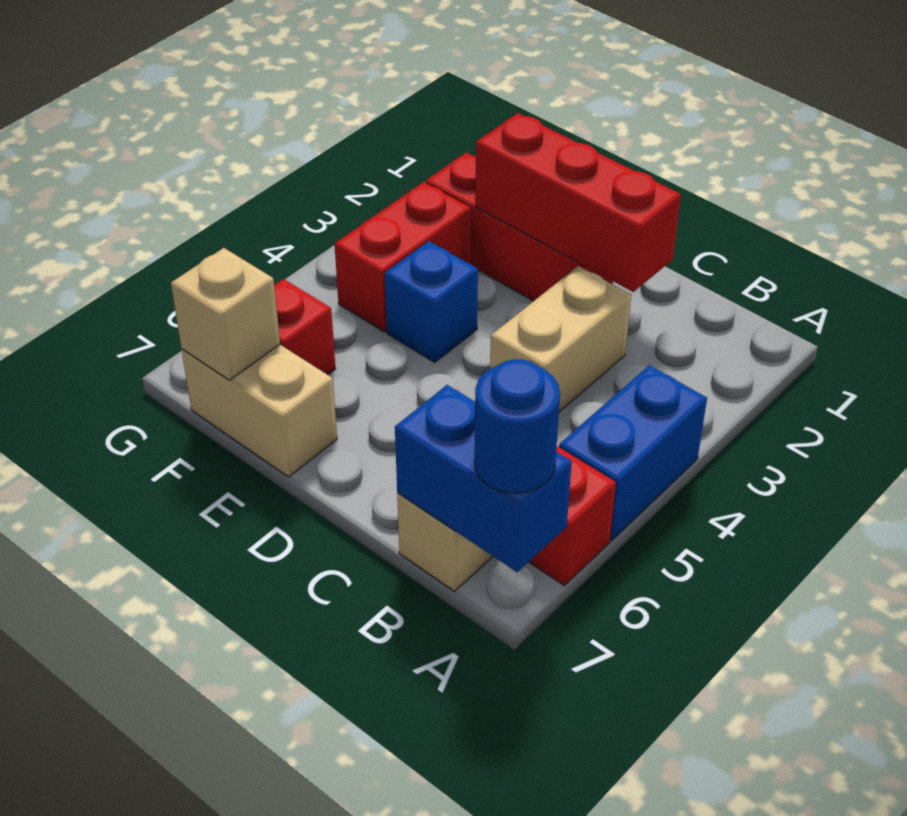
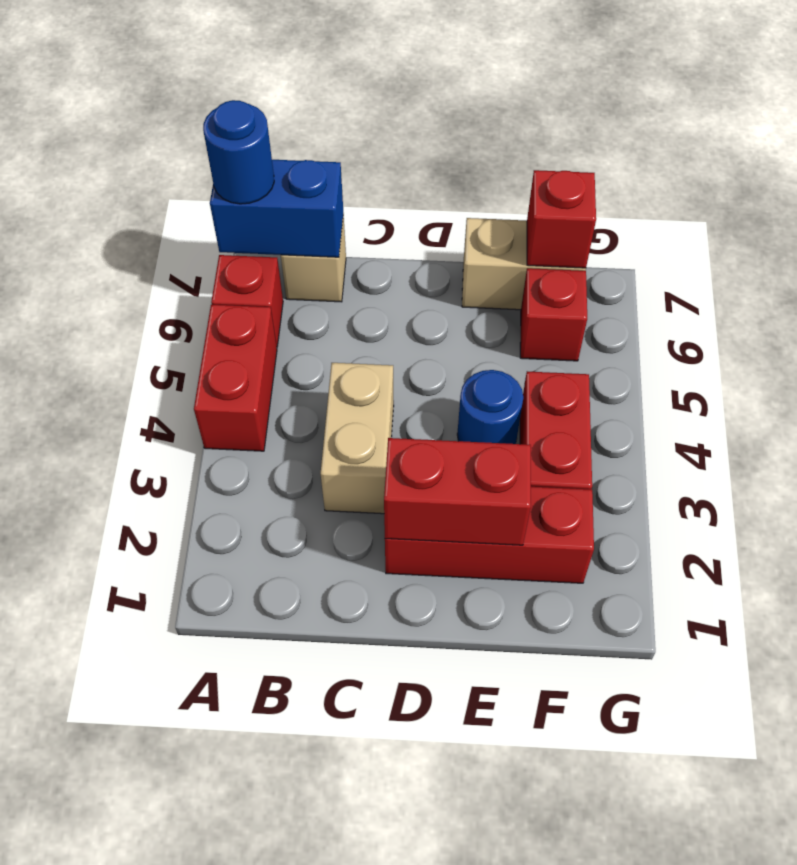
blue brick A4:A5 level 1 -> red brick A4:A5 level 1
red brick C2:E2 level 2 -> red brick D2:E2 level 2
blue brick E4 level 1 -> blue round brick E4 level 1
tan brick F7 level 2 -> red brick F7 level 2

